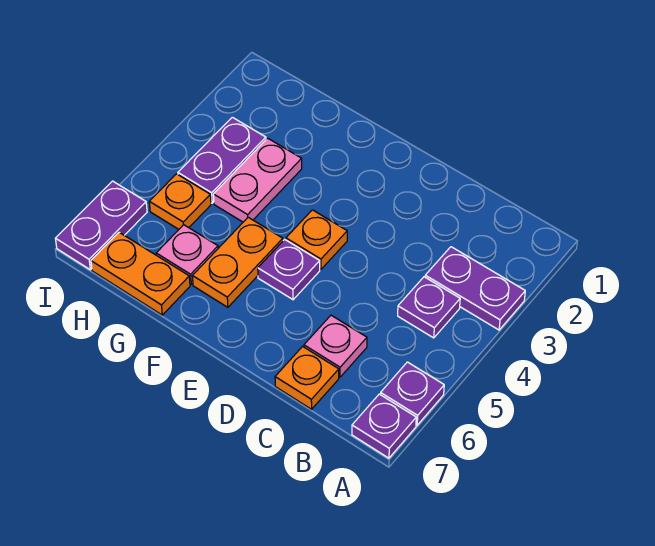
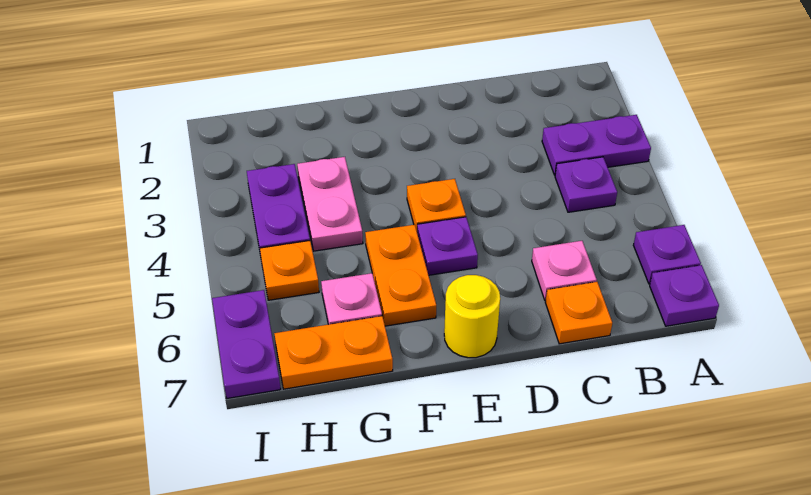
none -> yellow round brick E7 level 1

